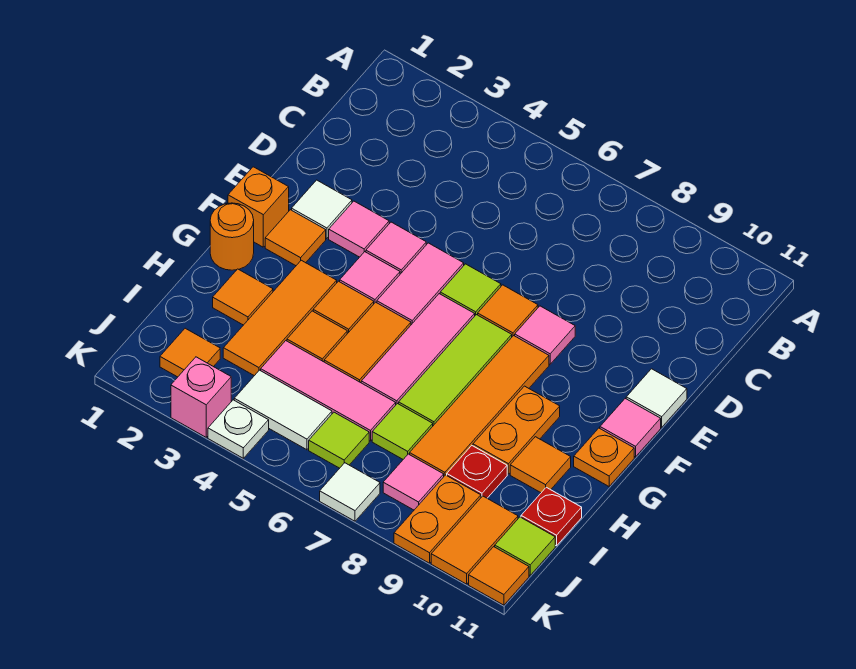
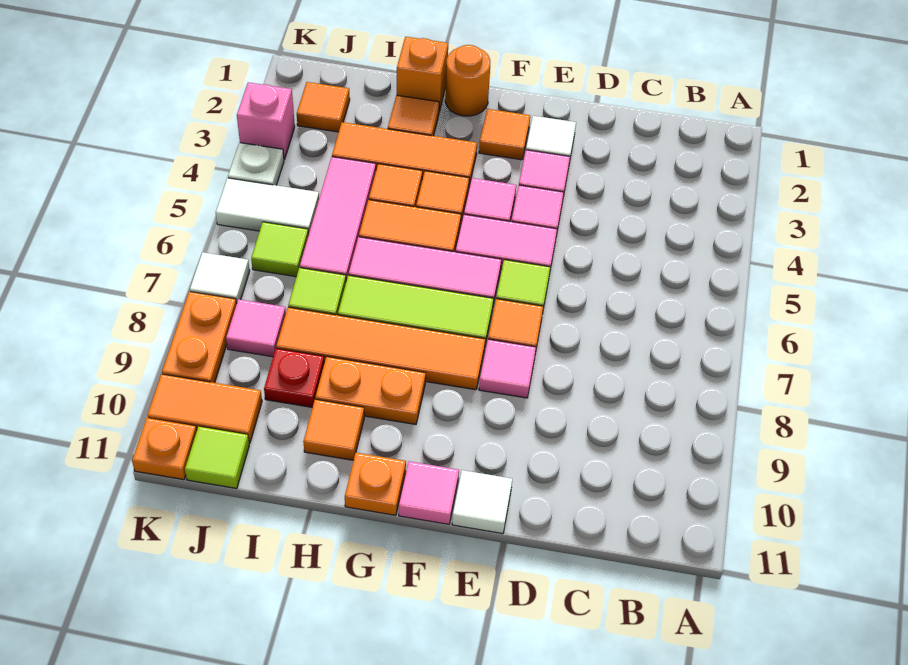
orange brick F1 level 1 -> orange brick H1 level 1
red plate I11 level 1 -> none
white tile J4:J5 level 1 -> white tile J5:K5 level 1
orange plate J9:K9 level 1 -> orange plate K8:K9 level 1
orange tile K11 level 1 -> orange plate K11 level 1

